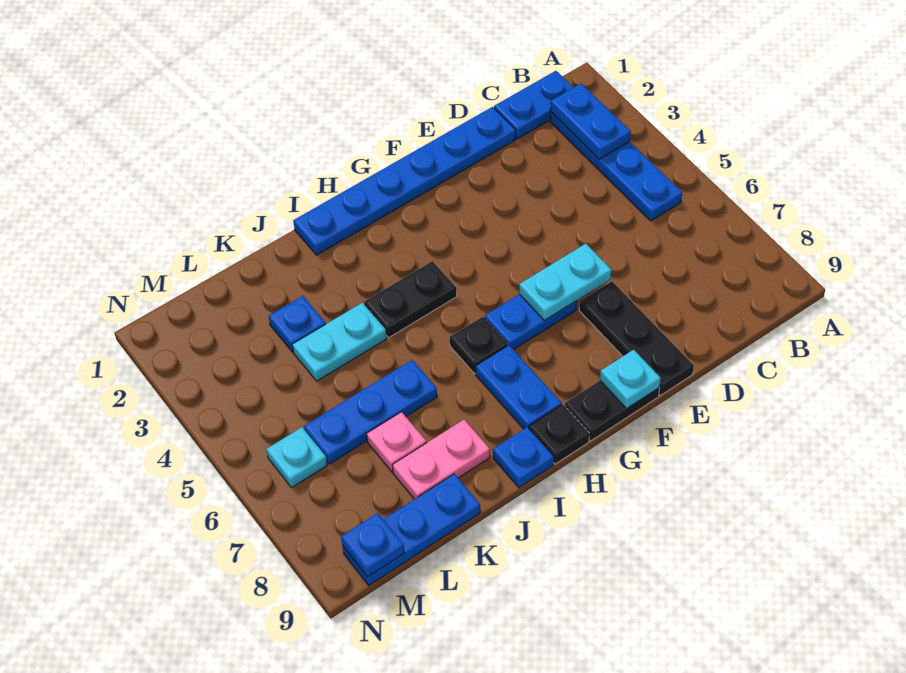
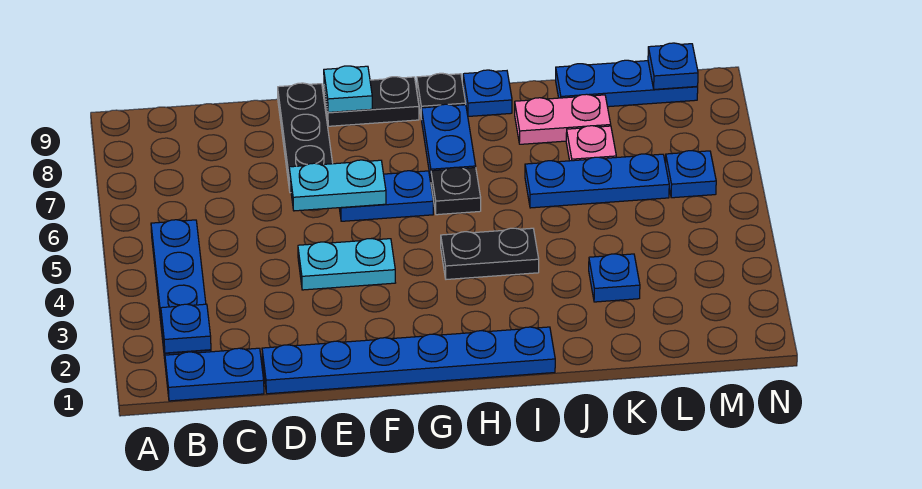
blue plate B2:B3 level 2 -> blue plate B2 level 2
cyan plate J4:K4 level 1 -> cyan plate E4:F4 level 1
cyan plate M6 level 1 -> blue plate M6 level 1

